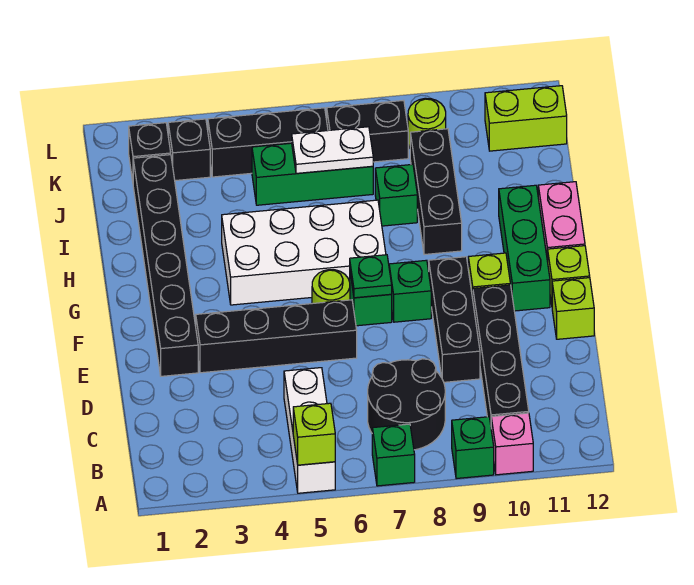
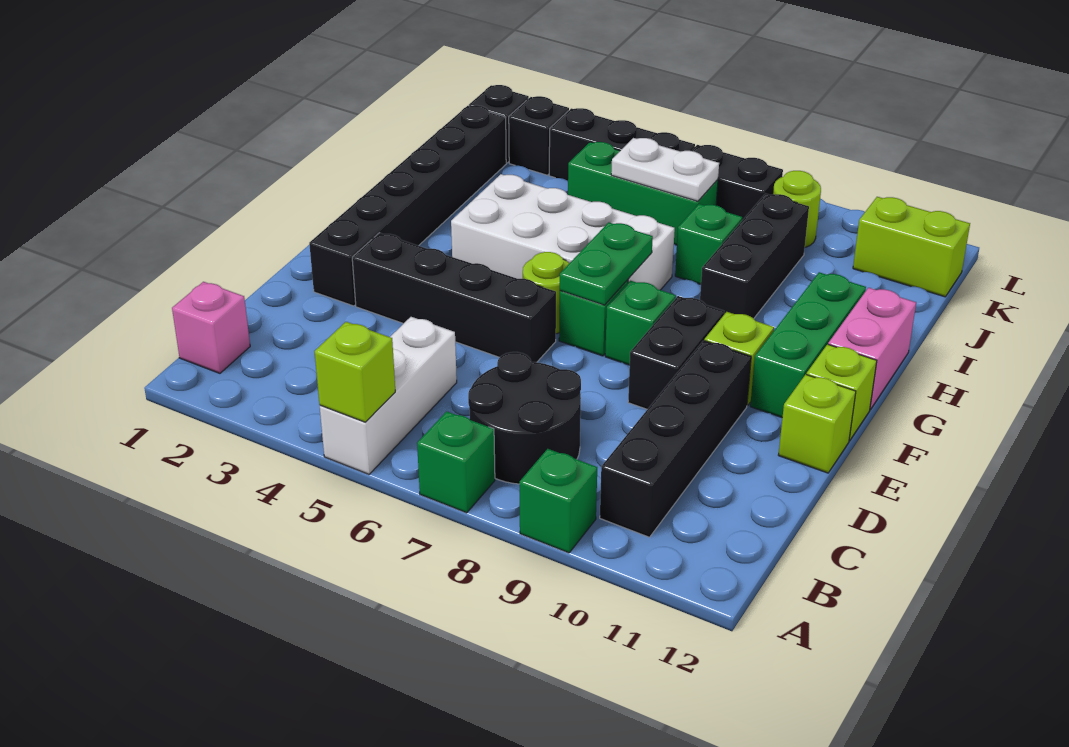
pink brick A10 level 1 -> pink brick B1 level 1
black brick D9:F9 level 1 -> black brick E9:F9 level 1
green plate F7 level 2 -> green plate F7:G7 level 2

